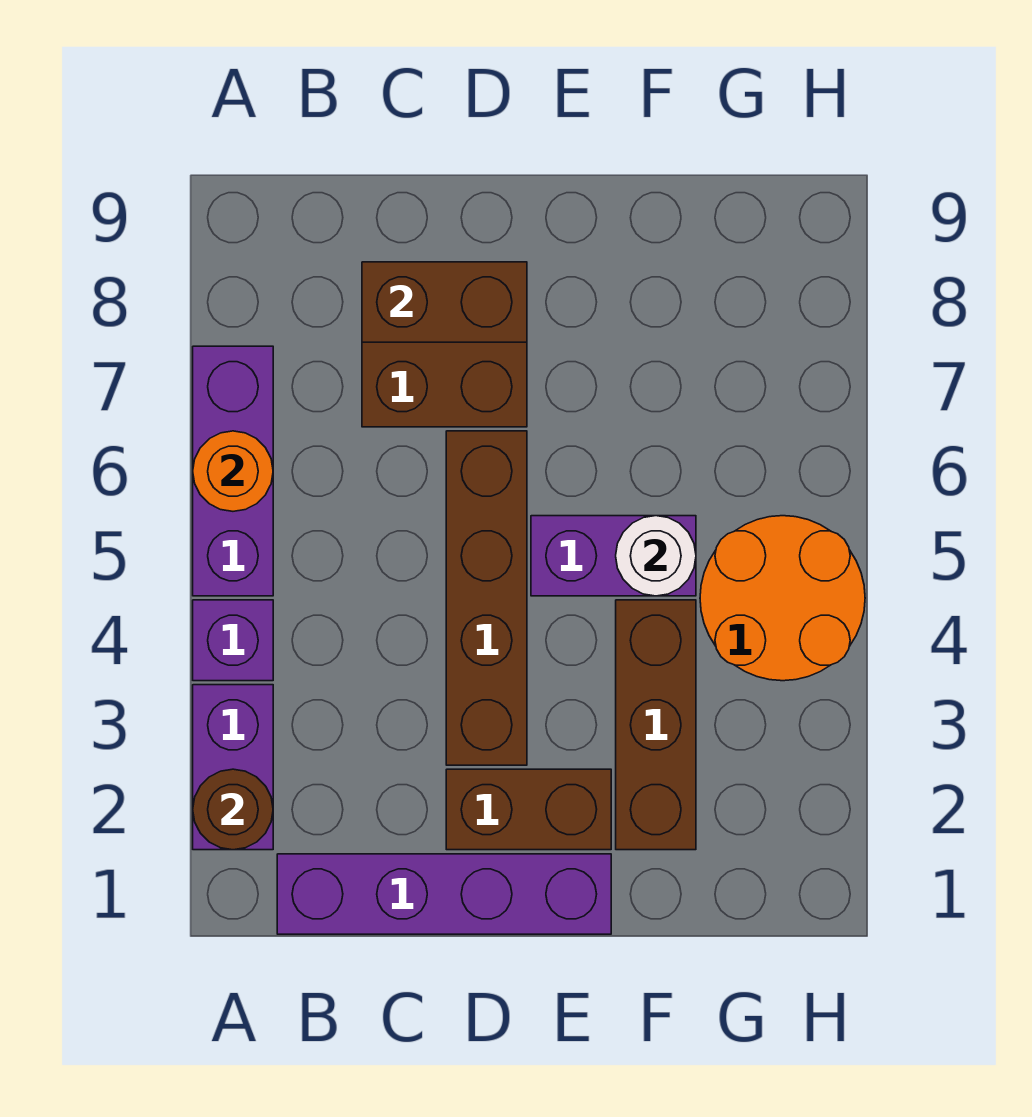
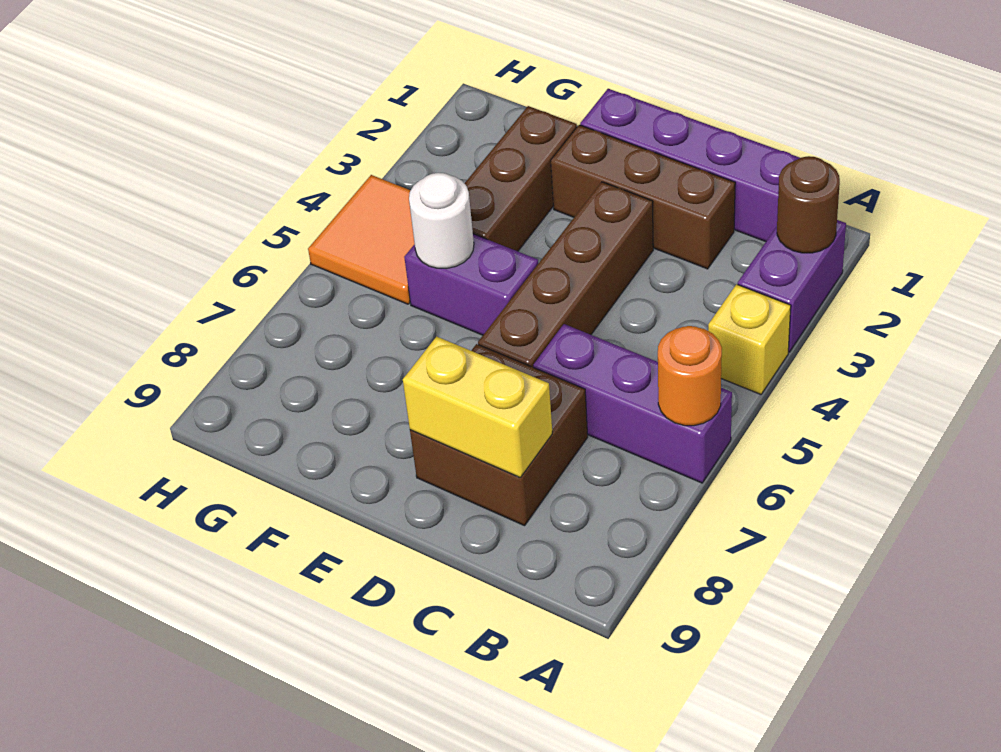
purple brick A4 level 1 -> yellow brick A4 level 1
purple brick A5:A7 level 1 -> purple brick A6:C6 level 1
brown brick C8:D8 level 2 -> yellow brick C8:D8 level 2
brown brick D2:E2 level 1 -> brown brick C2:E2 level 1
orange round brick G4:H5 level 1 -> orange tile G4:H5 level 1

